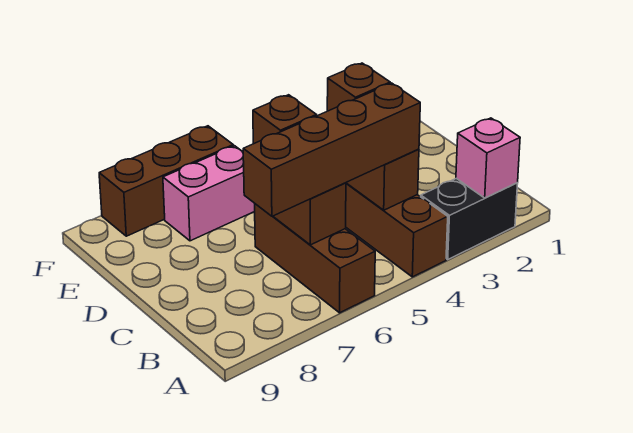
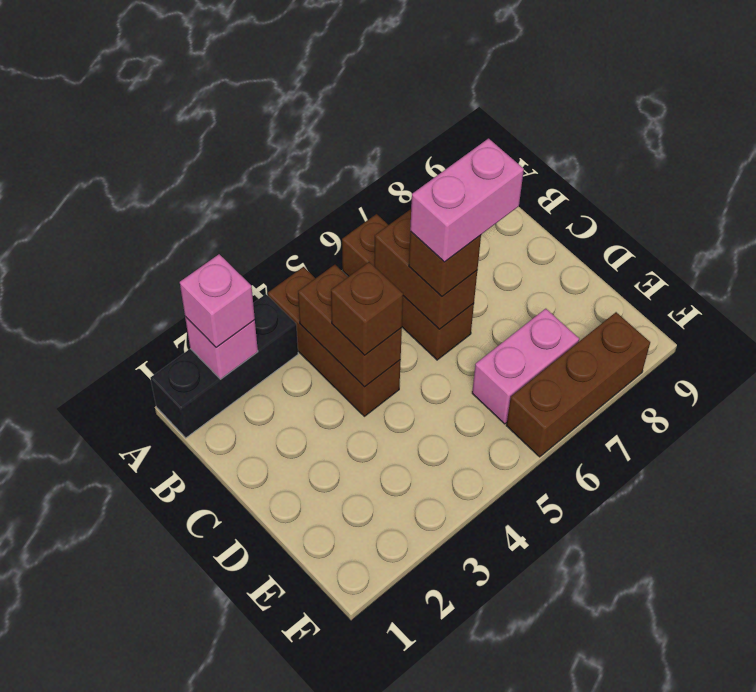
black brick A2:A3 level 1 -> black brick A1:A3 level 1
none -> pink brick A2 level 3
brown brick B4:B7 level 3 -> none
none -> pink brick C6:C7 level 4

